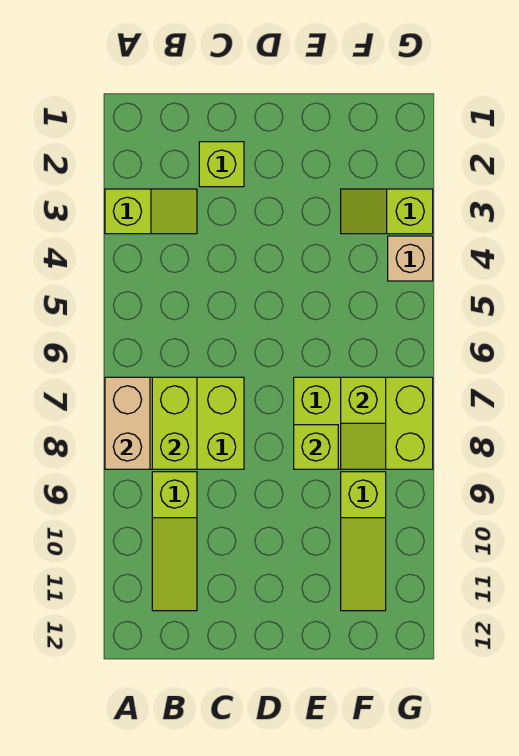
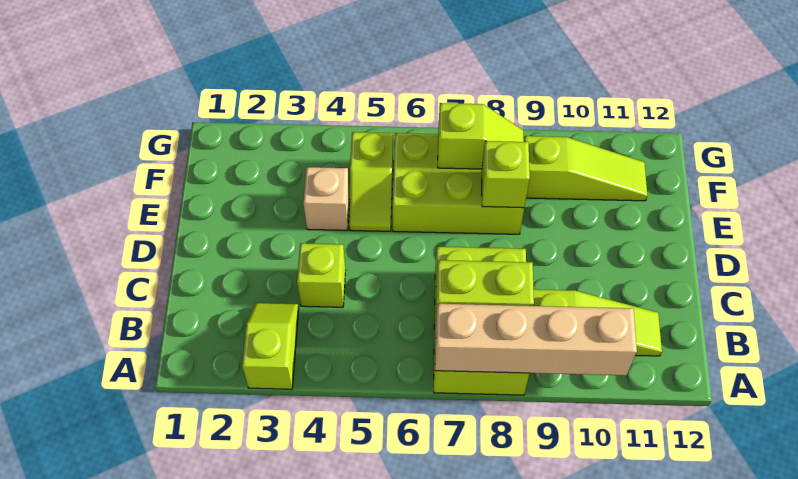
tan brick A7:A8 level 2 -> tan brick A7:A10 level 2
lime brick C2 level 1 -> lime brick C4 level 1
lime brick E7:G8 level 1 -> lime brick E6:F8 level 1
lime slope F3:G3 level 1 top G -> lime slope E5:F5 level 1 top F
tan brick G4 level 1 -> tan brick E4 level 1

